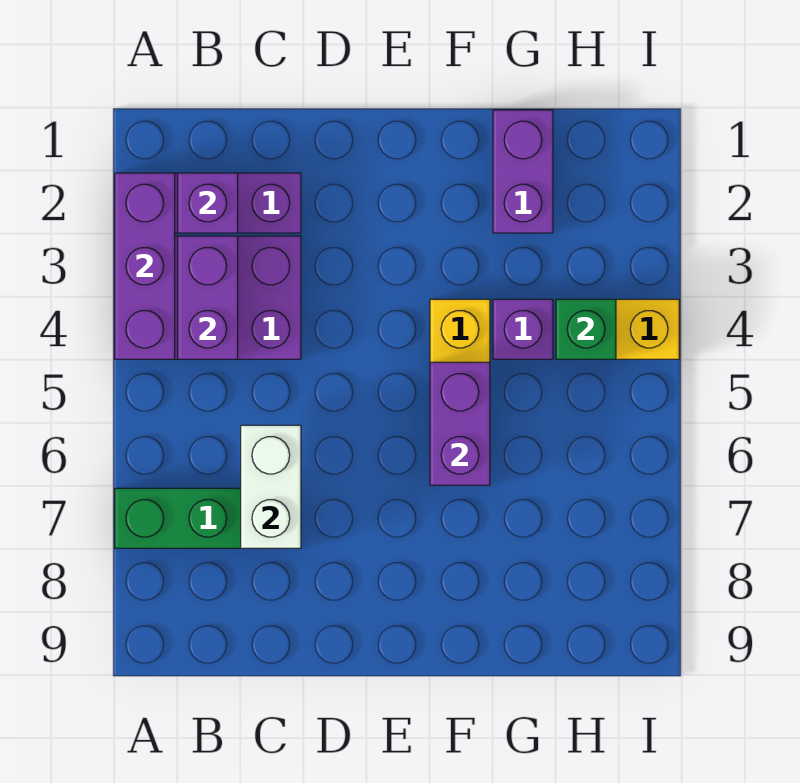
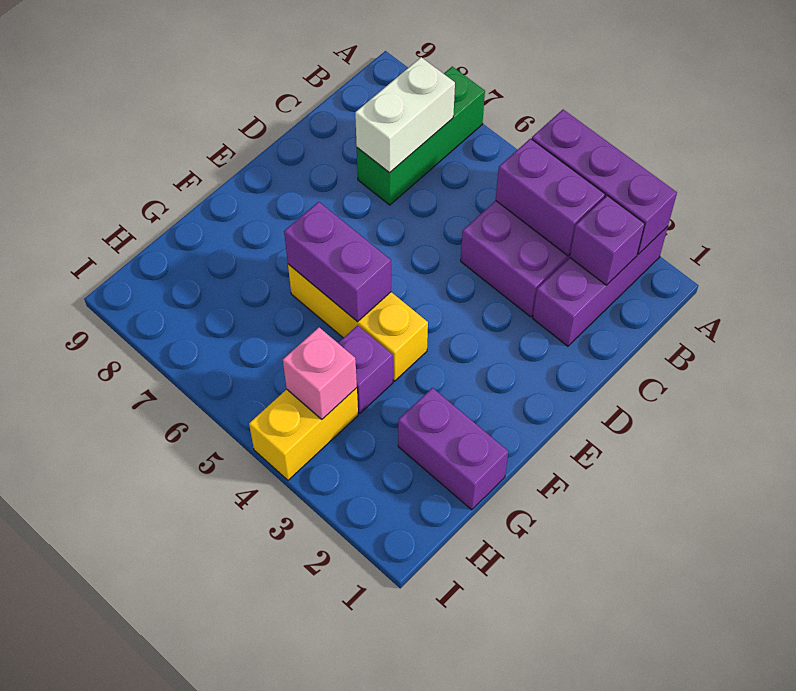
white brick C6:C7 level 2 -> white brick B7:C7 level 2
green brick H4 level 2 -> pink brick H4 level 2

